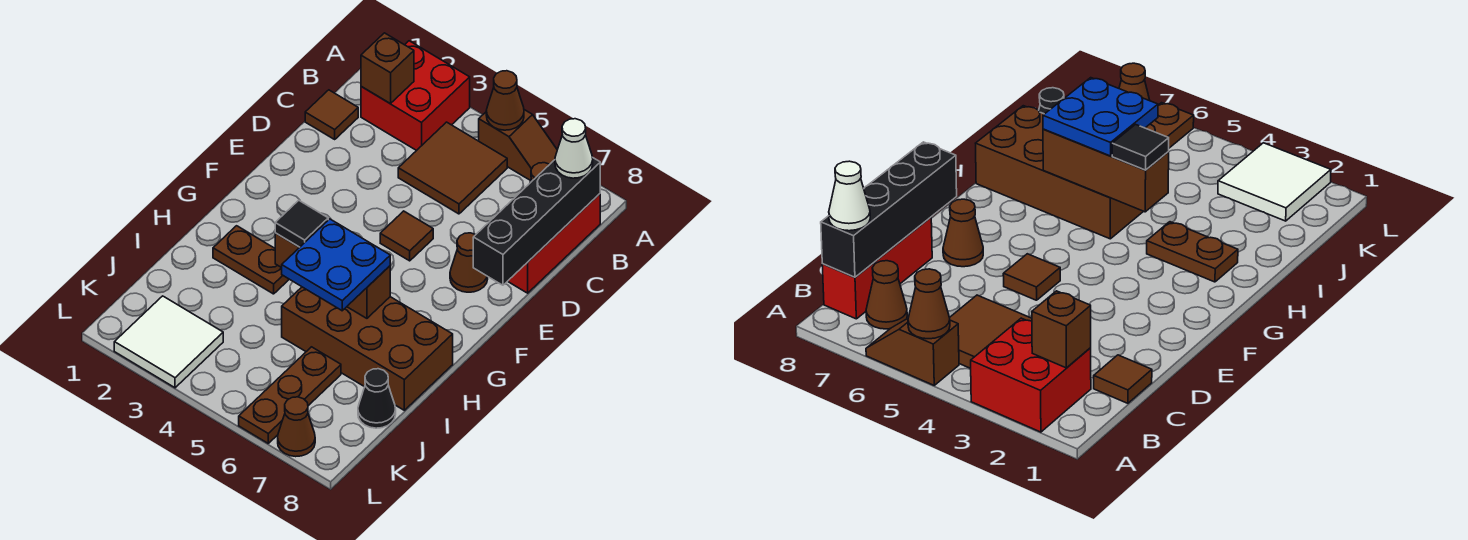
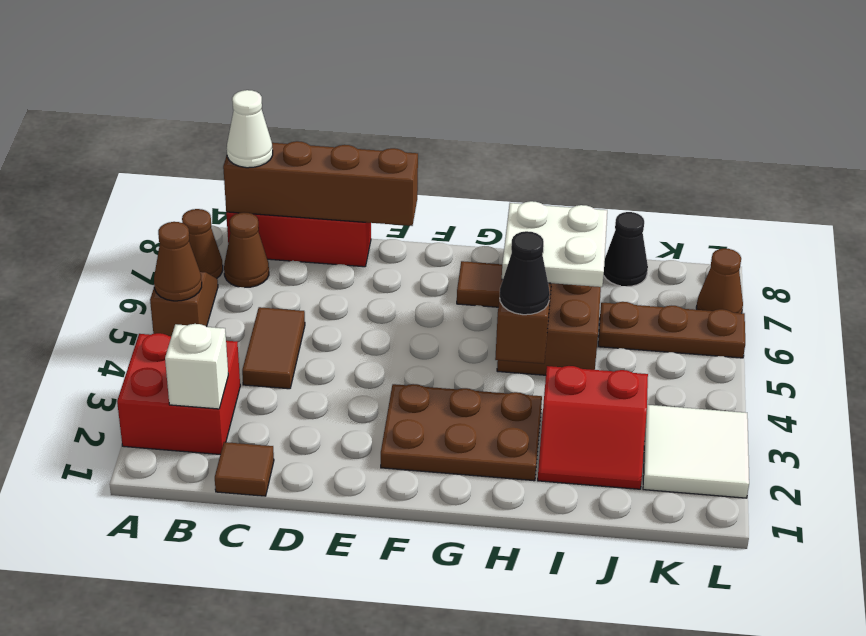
brown brick B2 level 2 -> white brick B2 level 2
brown tile B4:C5 level 1 -> brown tile C4:C5 level 1
black brick B8:E8 level 2 -> brown brick B8:E8 level 2
brown tile E5 level 1 -> brown tile G7 level 1
brown cone E7 level 1 -> brown cone A7 level 1
brown plate H2:H3 level 1 -> brown plate F2:H3 level 1
black tile H4 level 3 -> black cone H4 level 3
blue plate H5:I6 level 3 -> white plate H5:I6 level 3
none -> red slope I2:J3 level 1 top 3

